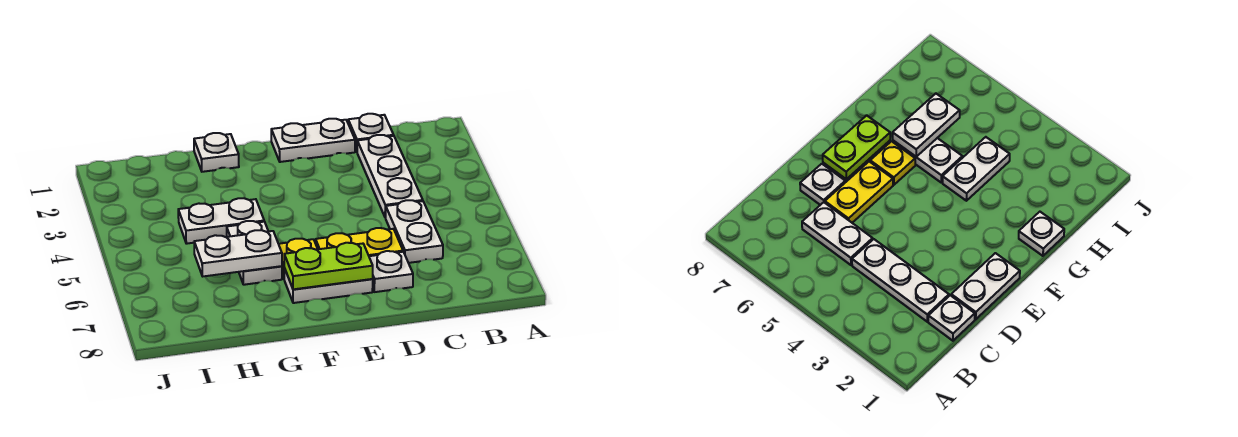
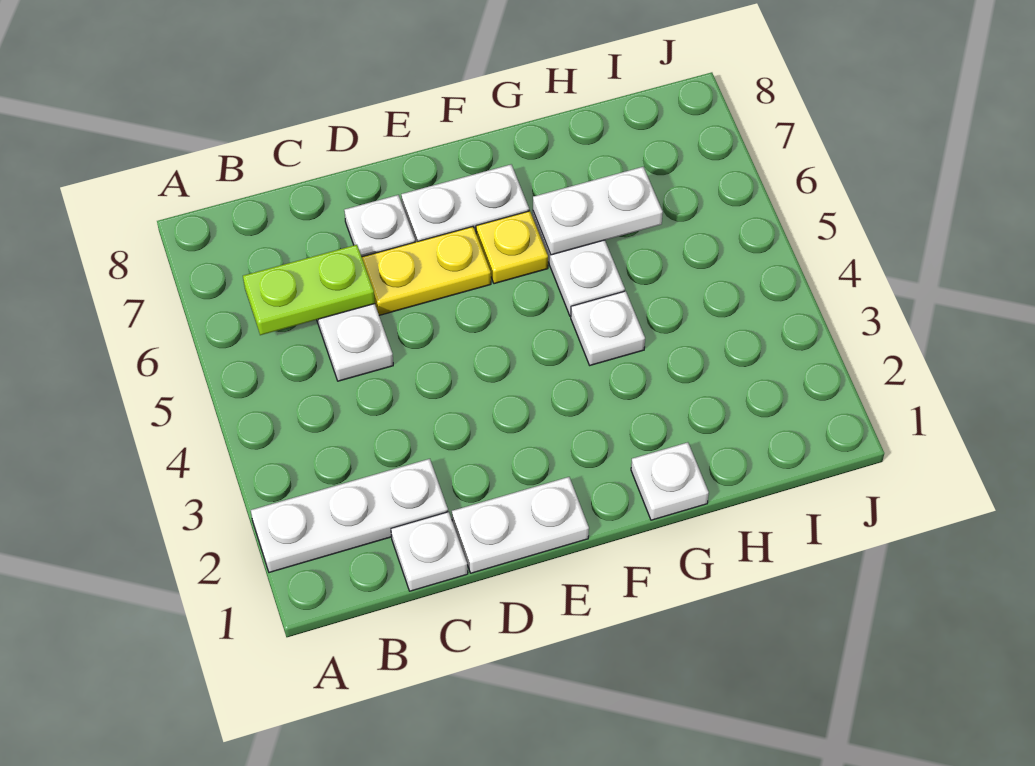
white plate C2:C4 level 1 -> white plate A2:C2 level 1
lime plate E7:F7 level 2 -> lime plate B6:C6 level 2
white plate G4:H4 level 1 -> white plate G4 level 1

